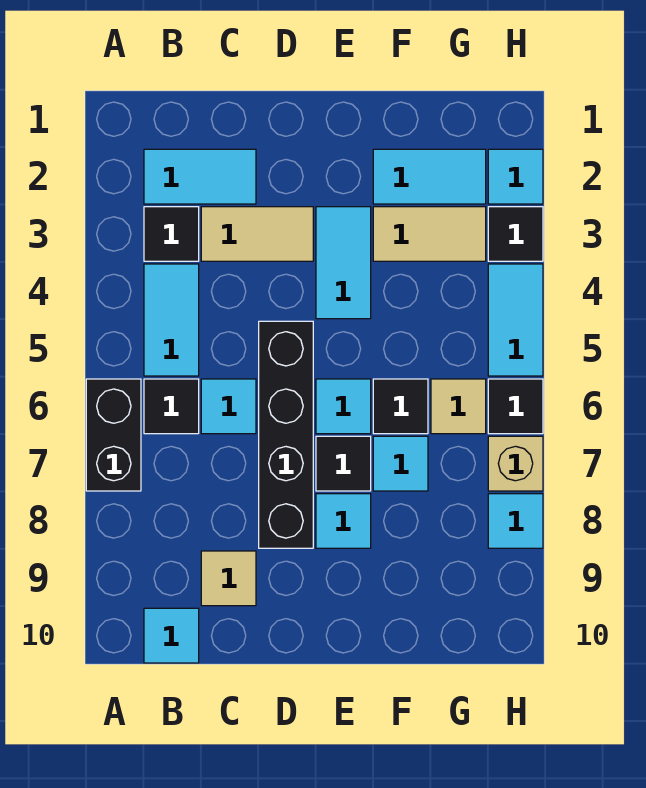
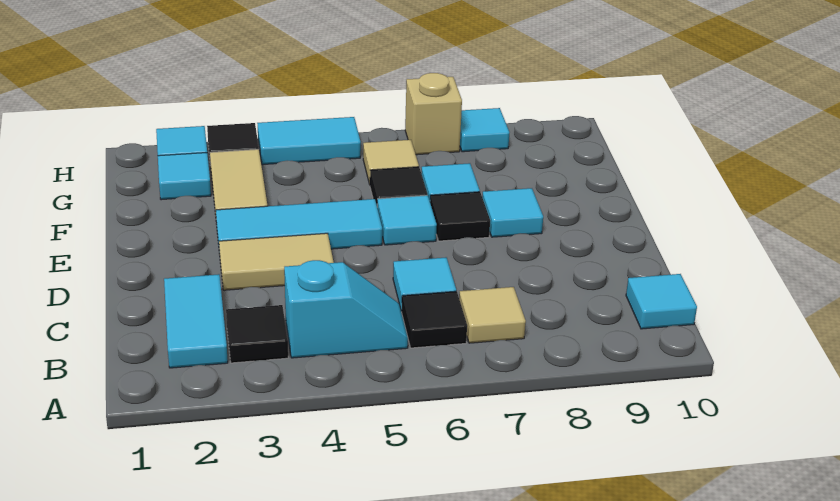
black brick A6:A7 level 1 -> none
cyan tile B4:B5 level 1 -> cyan slope B4:B5 level 1 top 4
tan tile C3:D3 level 1 -> tan tile D3:D4 level 1
tan tile C9 level 1 -> tan tile B7 level 1
black brick D5:D8 level 1 -> none
cyan tile E3:E4 level 1 -> cyan tile E3:E5 level 1
cyan tile F2:G2 level 1 -> cyan tile G2 level 1
black tile H6 level 1 -> none

